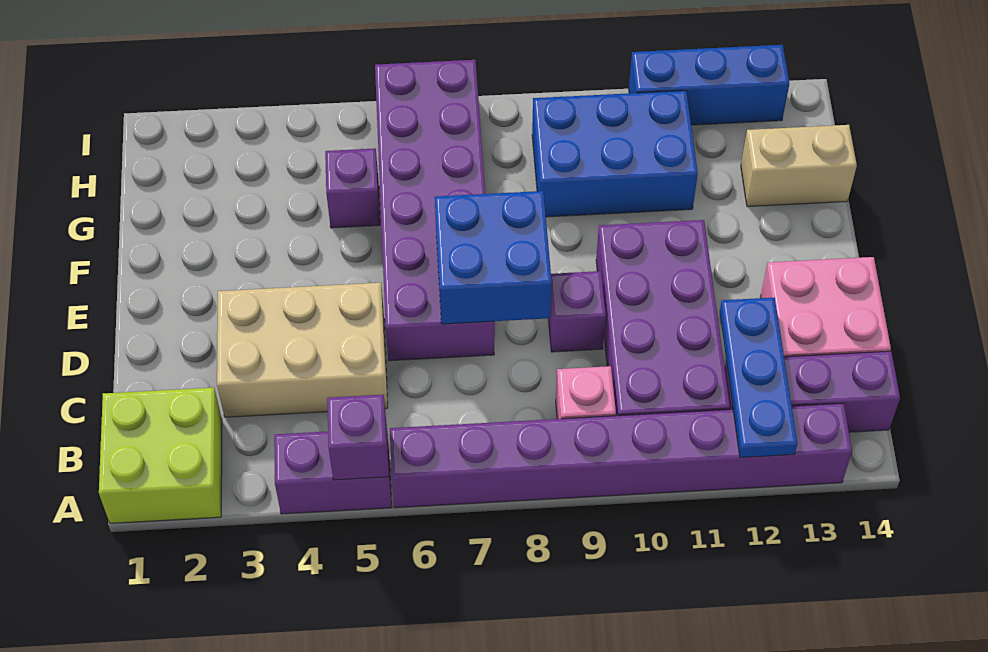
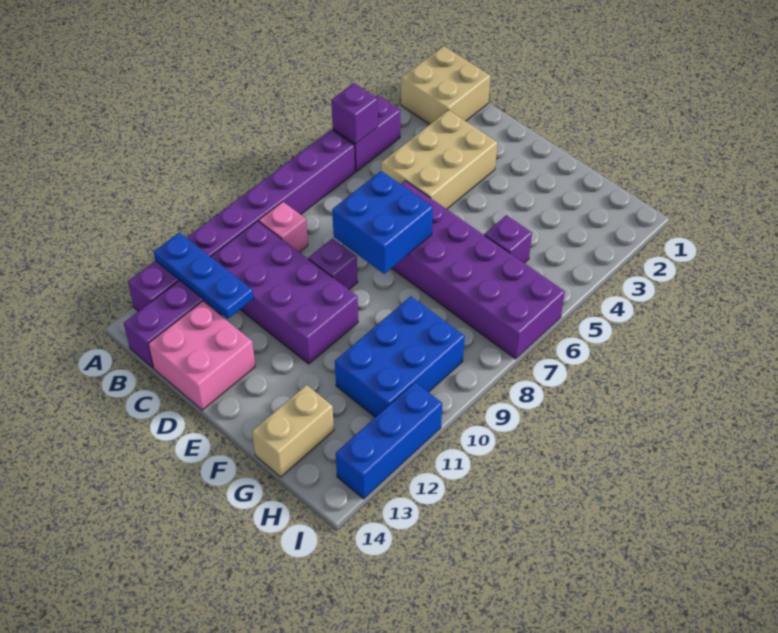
lime brick A1:B2 level 1 -> tan brick A1:B2 level 1

